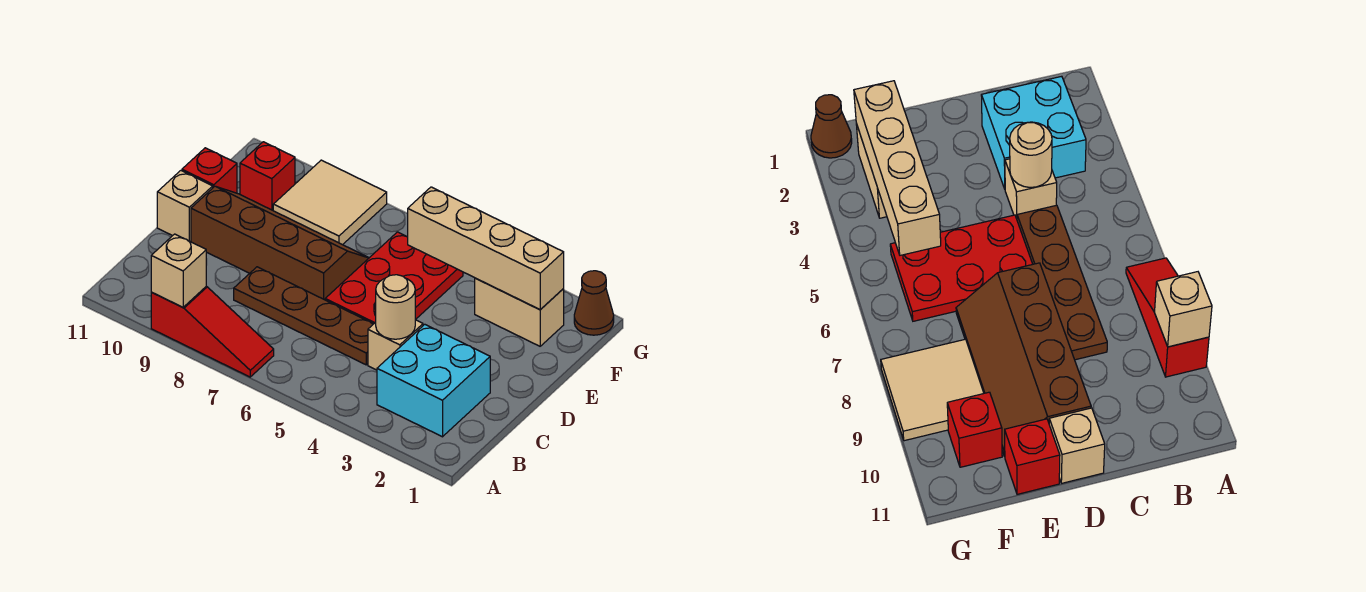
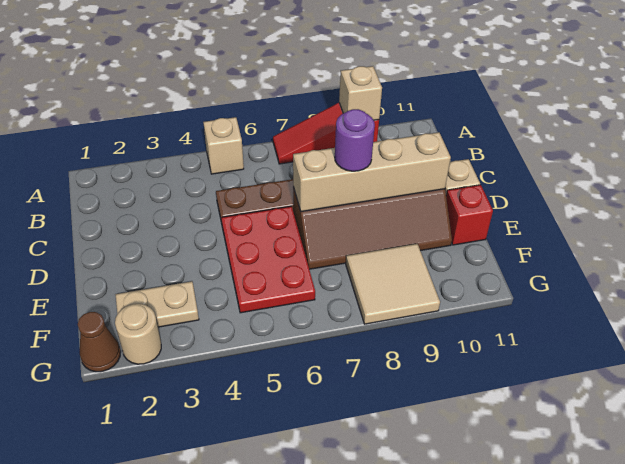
cyan brick B2:C3 level 1 -> none
tan brick C4 level 1 -> tan brick A5 level 1
tan round brick C4 level 2 -> tan round brick G2 level 1
none -> purple round brick D8 level 3
tan brick F2:F3 level 1 -> tan plate F2:F3 level 1
tan brick F2:F5 level 2 -> tan brick D7:D10 level 2
red brick F10 level 1 -> none

